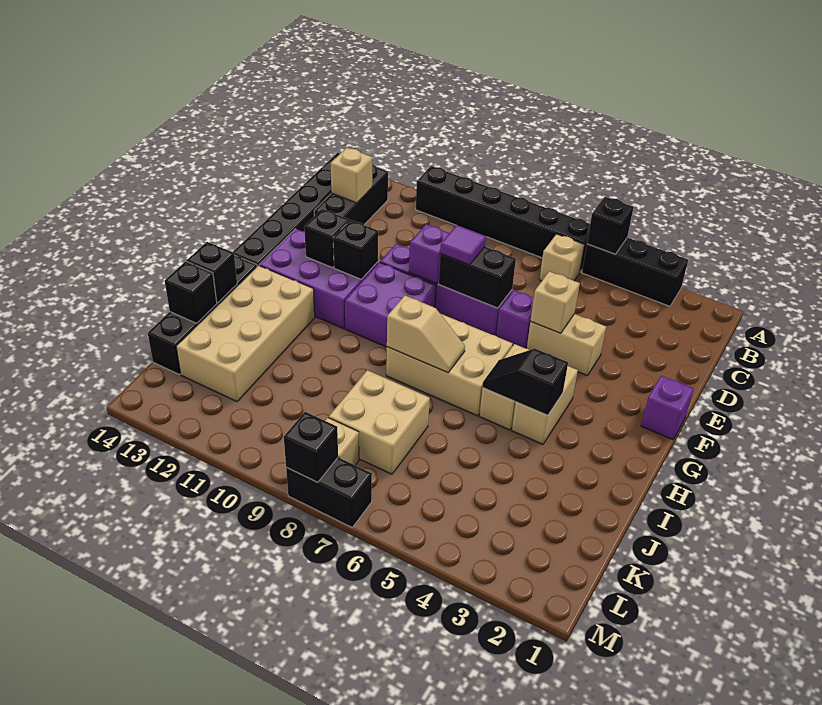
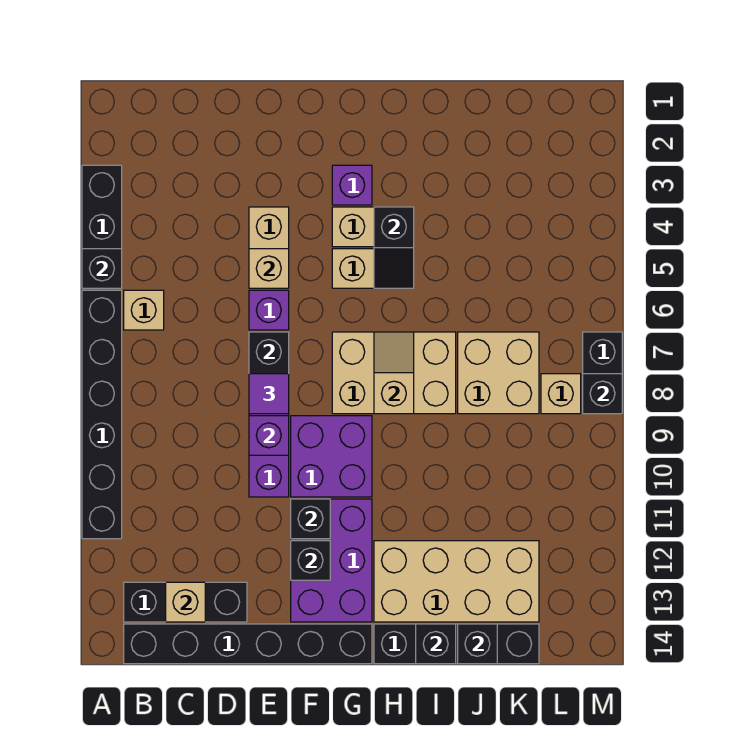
purple brick F1 level 1 -> purple brick G3 level 1
tan brick G6:H8 level 1 -> tan brick G7:I8 level 1

